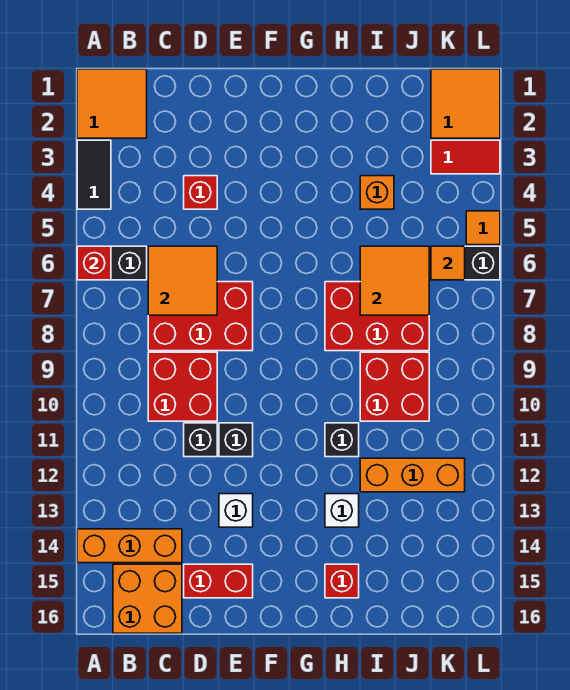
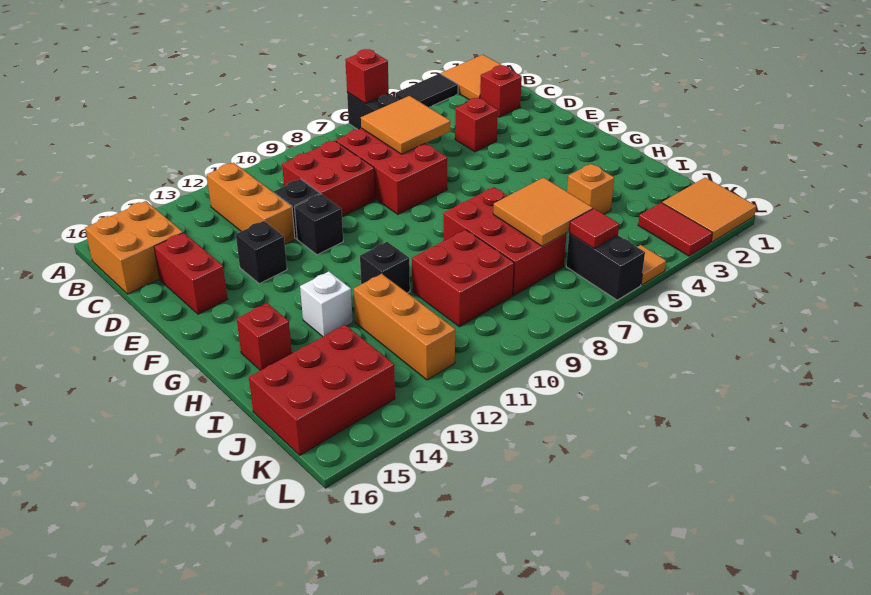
orange brick A14:C14 level 1 -> orange brick B12:D12 level 1
none -> red brick C2 level 1
white brick E13 level 1 -> black brick E13 level 1
none -> red brick J14:K16 level 1
orange tile K6 level 2 -> red tile K6 level 2

